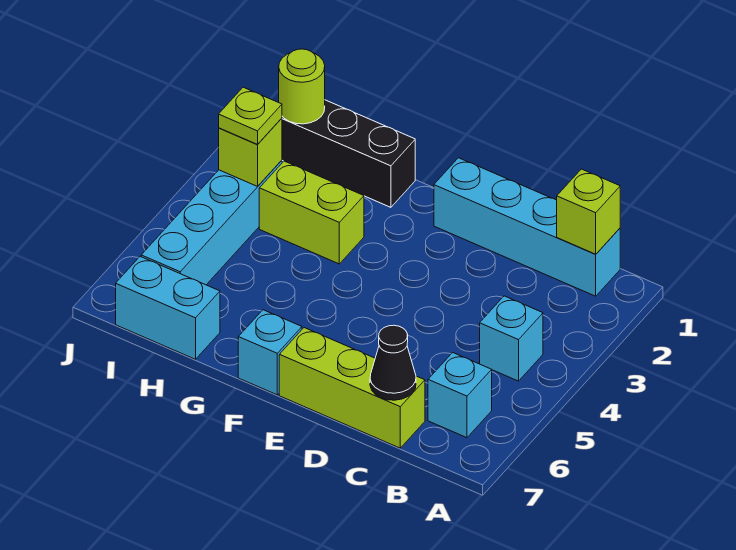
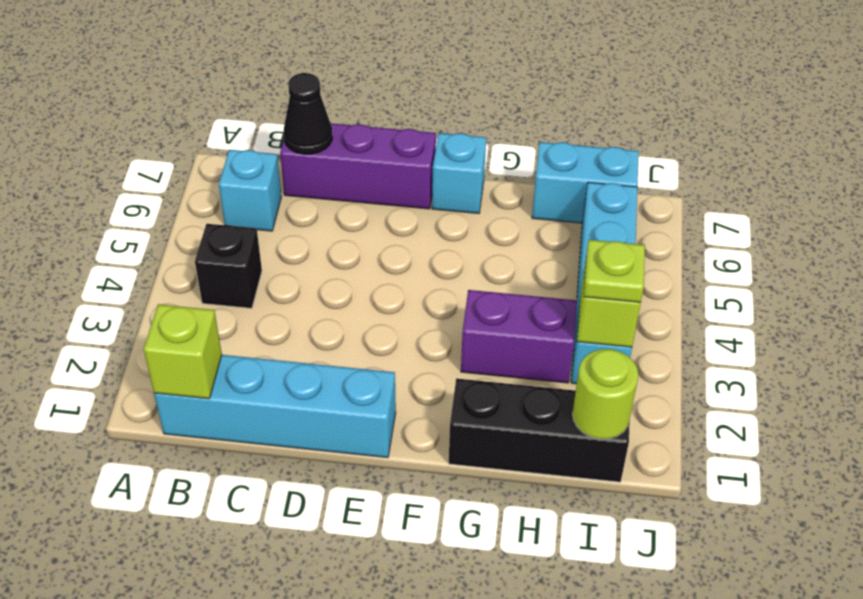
cyan brick B4 level 1 -> black brick B4 level 1
lime brick C7:E7 level 1 -> purple brick C7:E7 level 1
lime brick G3:H3 level 1 -> purple brick G3:H3 level 1

